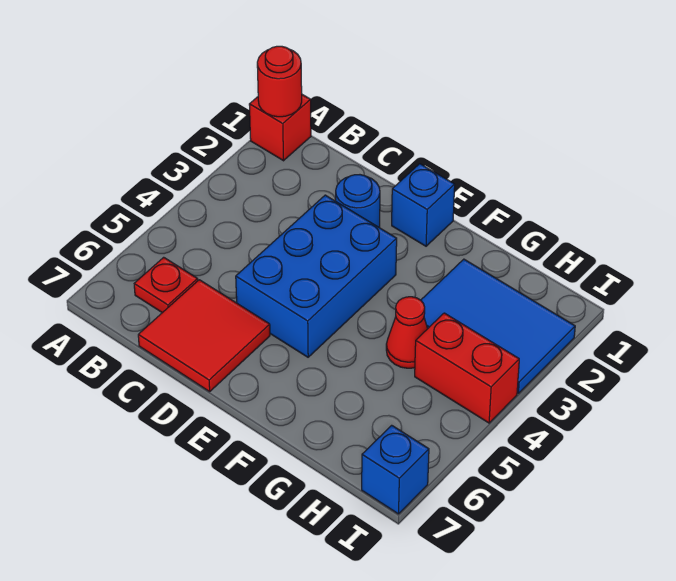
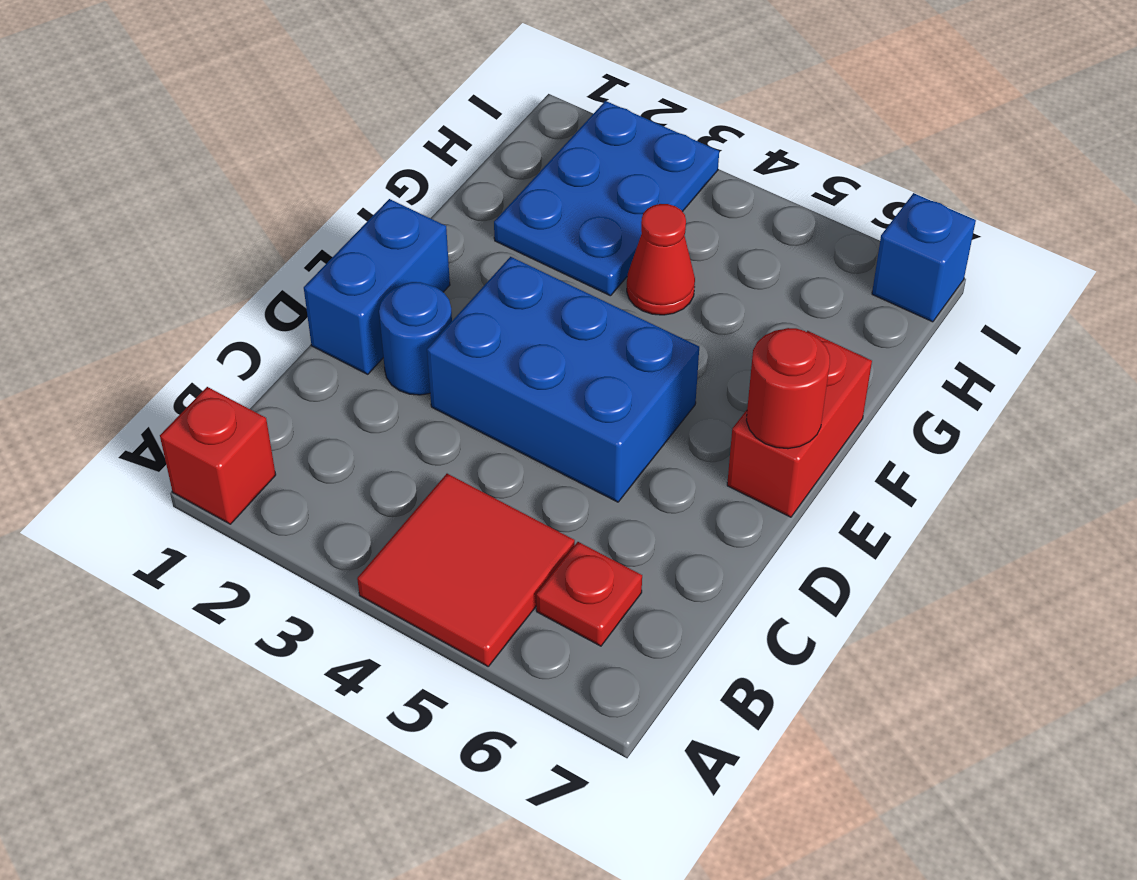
red round brick A1 level 2 -> red round brick E7 level 2
red tile C6:D7 level 1 -> red tile A4:B5 level 1
blue brick E1 level 1 -> blue brick D1:E1 level 1
blue tile G2:I3 level 1 -> blue plate G2:I3 level 1
red brick H4:I4 level 1 -> red brick E7:F7 level 1

